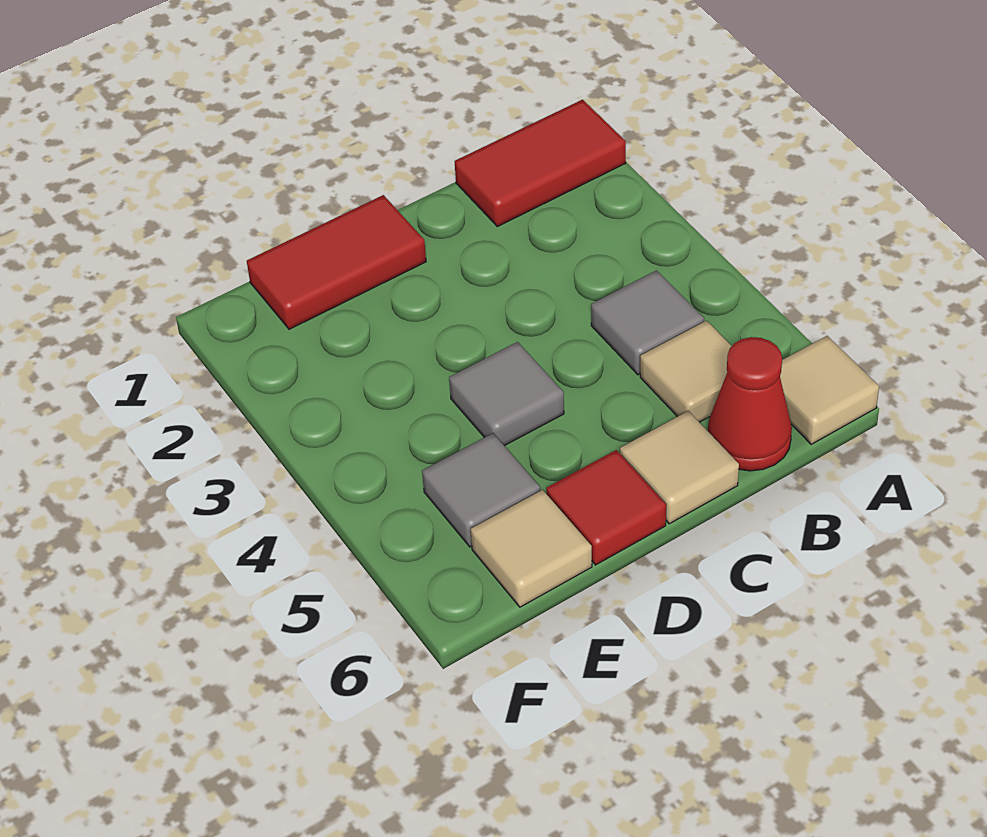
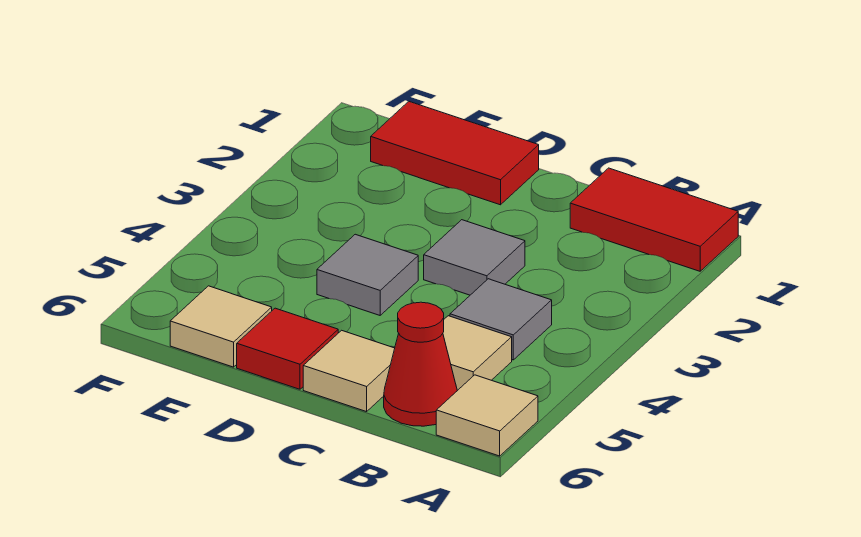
grey tile E5 level 1 -> grey tile C3 level 1

